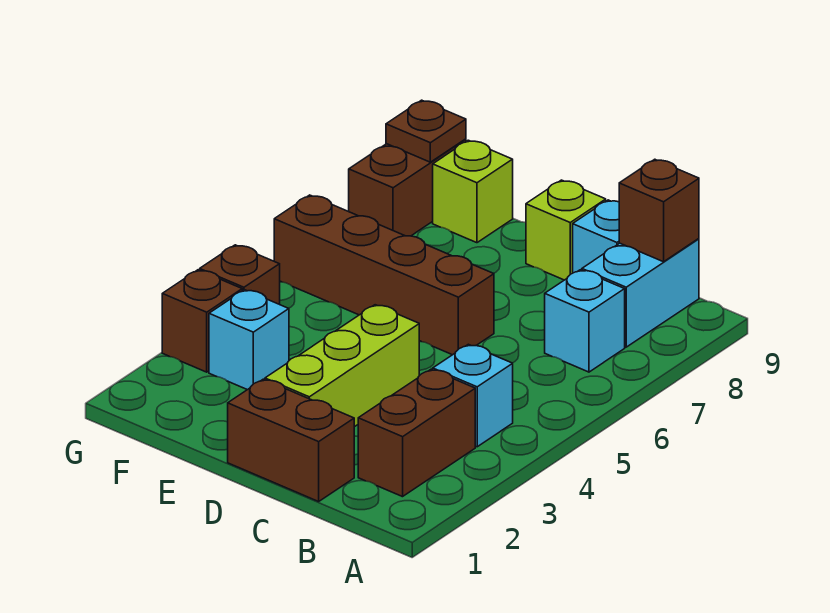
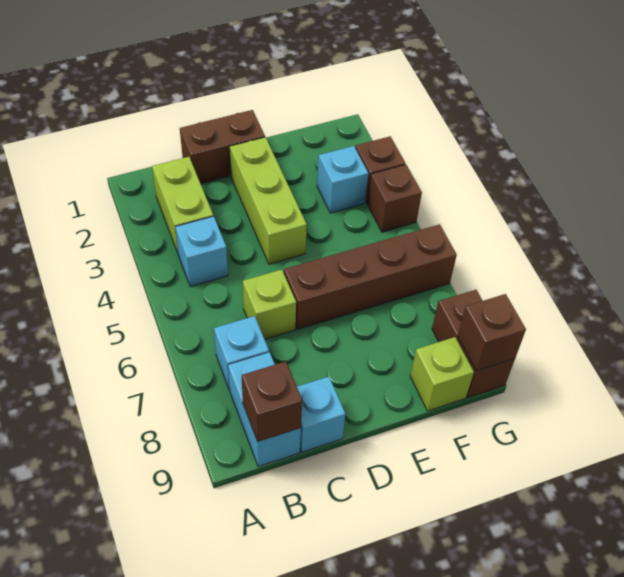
brown brick B2:B3 level 1 -> lime brick B2:B3 level 1
lime brick D9 level 1 -> lime brick C6 level 1
brown plate G9 level 2 -> brown brick G9 level 2

